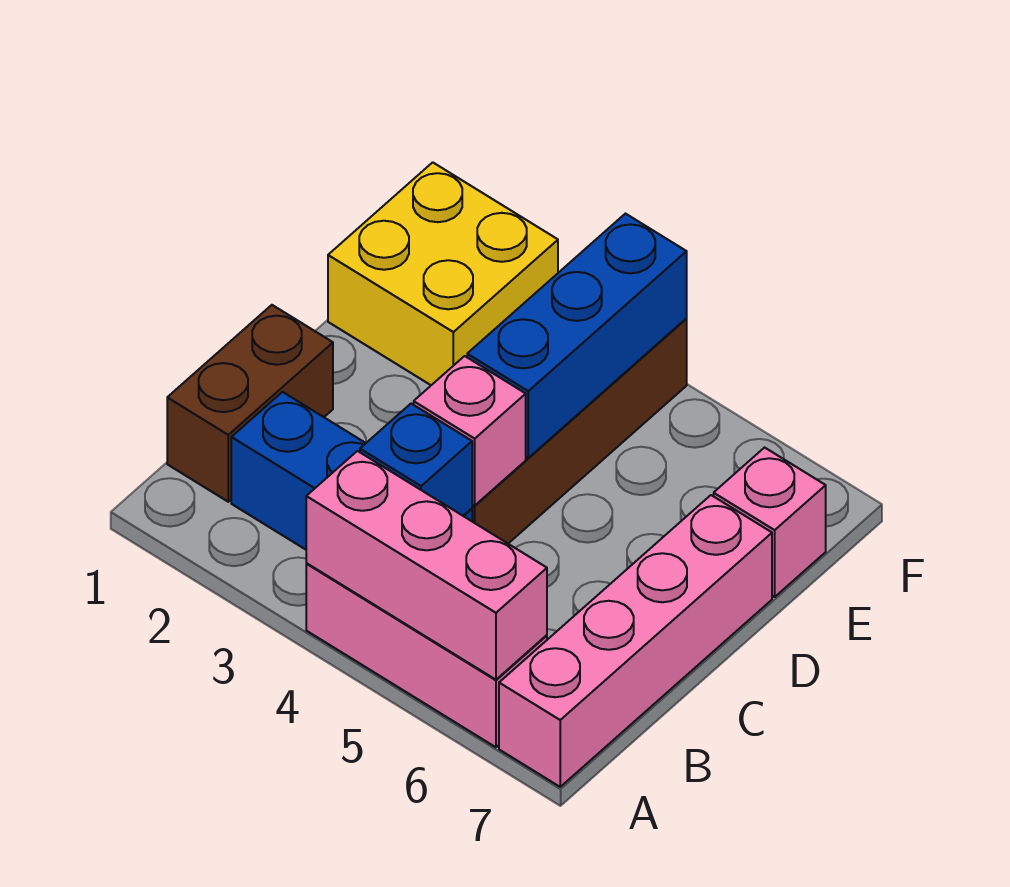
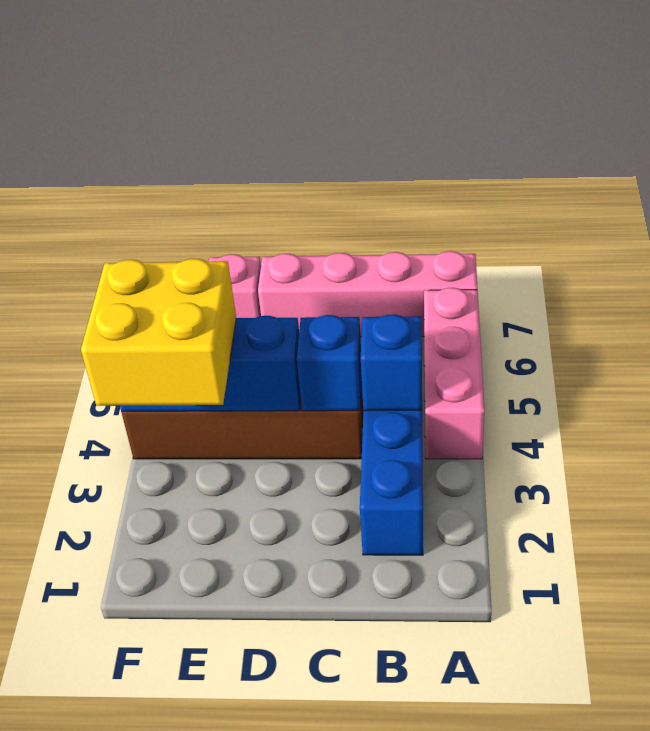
pink brick A4:A6 level 2 -> none
brown brick B1:C1 level 1 -> none
pink brick C4 level 2 -> blue brick C4 level 2
yellow brick E1:F2 level 1 -> yellow brick E3:F4 level 3

